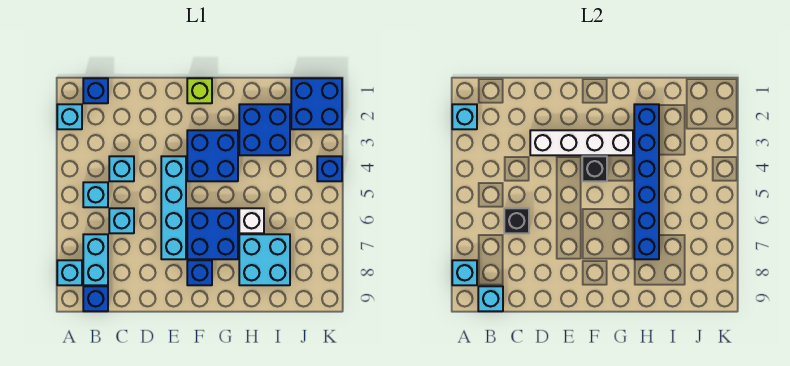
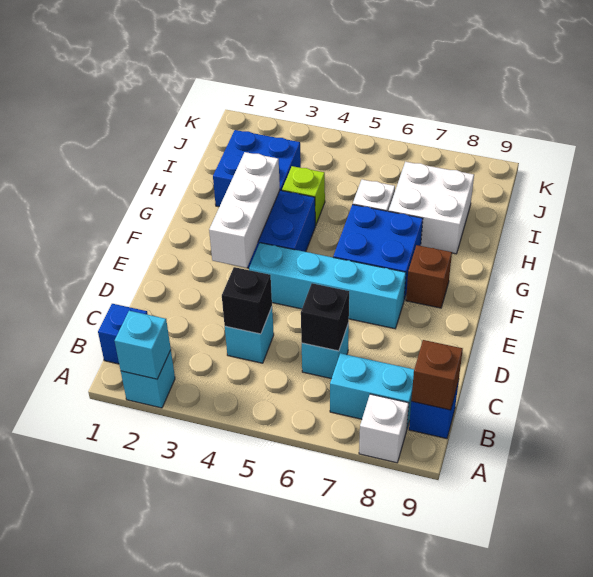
cyan brick A8 level 1 -> white brick A8 level 1
cyan brick A8 level 2 -> none
cyan brick B5 level 1 -> none
cyan brick B9 level 2 -> brown brick B9 level 2
white brick D3:G3 level 2 -> white brick E3:G3 level 2
lime brick F1 level 1 -> lime brick H4 level 1
black brick F4 level 2 -> black brick C4 level 2
blue brick F8 level 1 -> brown brick F8 level 1
blue brick H2:H7 level 2 -> none
cyan brick H7:I8 level 1 -> white brick H7:I8 level 1
blue brick J1:K2 level 1 -> none
blue brick K4 level 1 -> none

